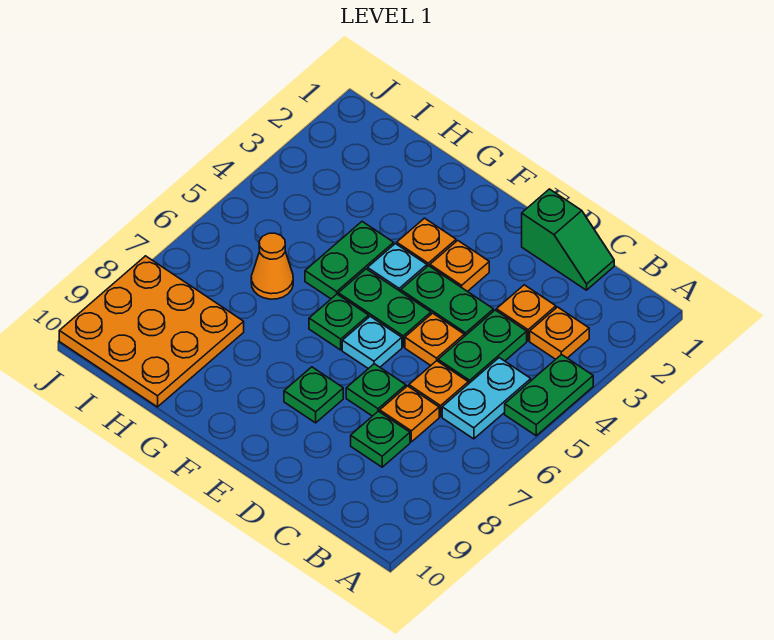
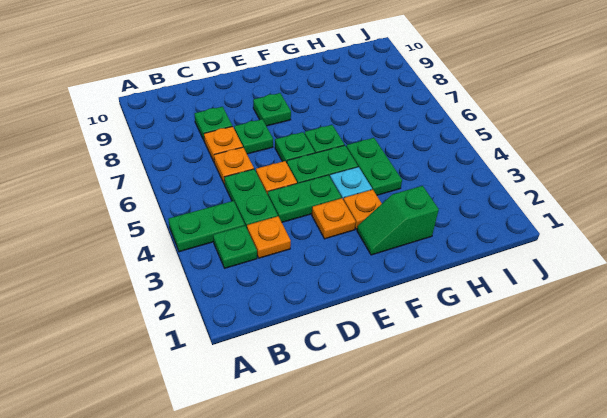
green plate A4:A5 level 1 -> green plate A4:B4 level 1
orange plate B3 level 1 -> green plate B3 level 1
cyan plate B5:B6 level 1 -> none
green slope C1:D1 level 1 top D -> green slope F2:G2 level 1 top G
cyan plate E6 level 1 -> green plate E6 level 1
orange cone H6 level 1 -> none
orange plate H8:J10 level 1 -> none

